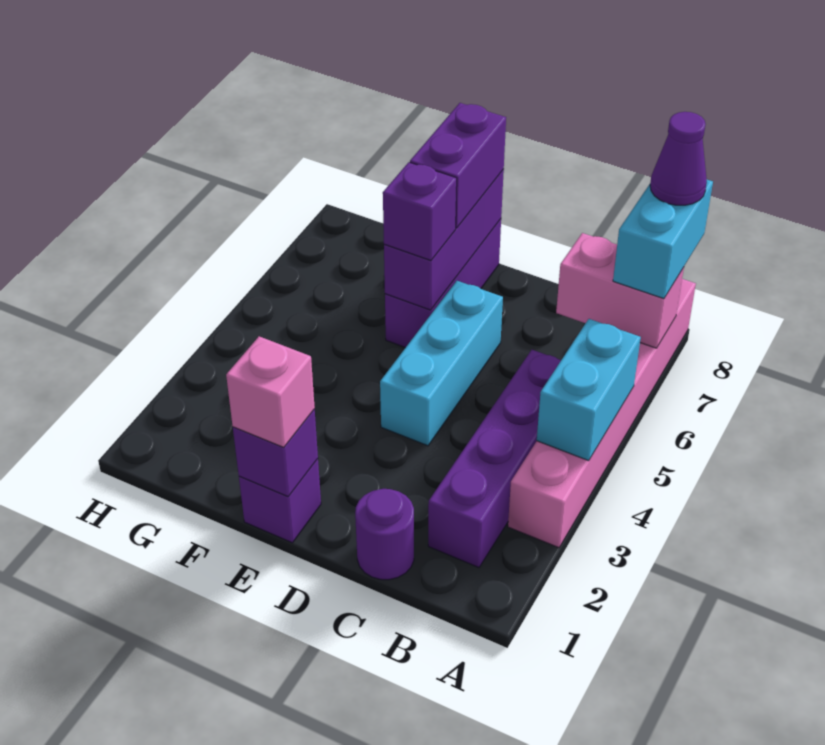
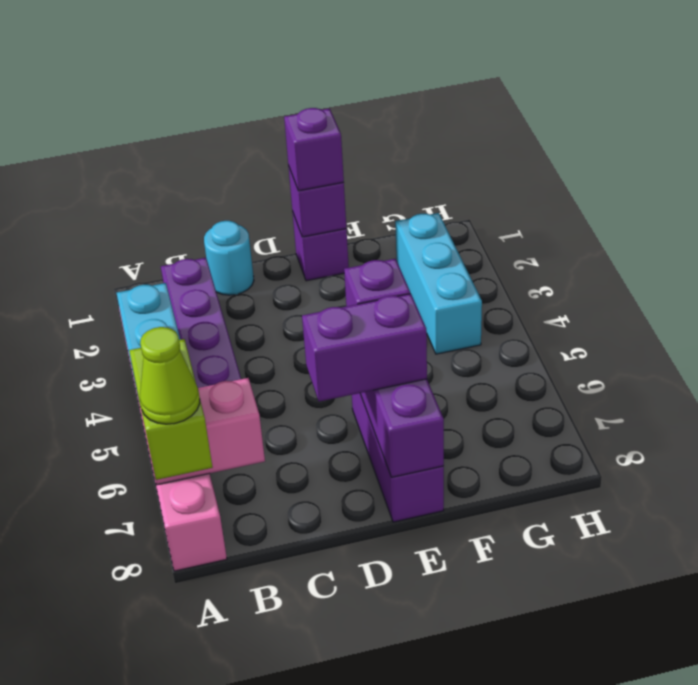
cyan brick A7:A8 level 3 -> lime brick A7:A8 level 3
purple cone A8 level 4 -> lime cone A8 level 4
purple round brick C1 level 1 -> cyan round brick C1 level 1
cyan brick D4:D6 level 1 -> cyan brick G2:G4 level 1
pink brick E1 level 3 -> purple brick E1 level 3
purple brick E7:E8 level 3 -> purple brick D7:E7 level 3

